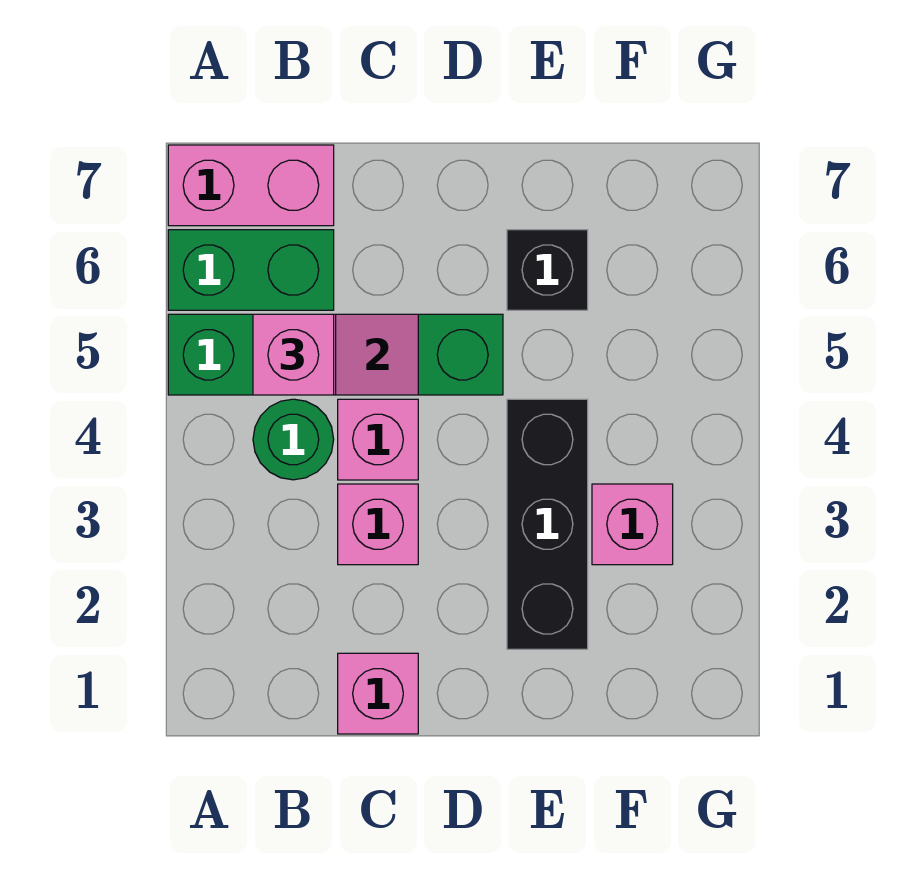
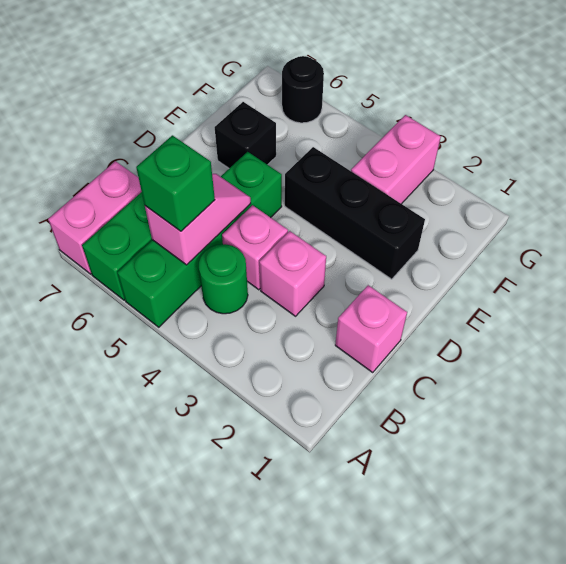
pink brick B5 level 3 -> green brick B5 level 3
pink brick F3 level 1 -> pink brick F3:G3 level 1
none -> black round brick G6 level 1

